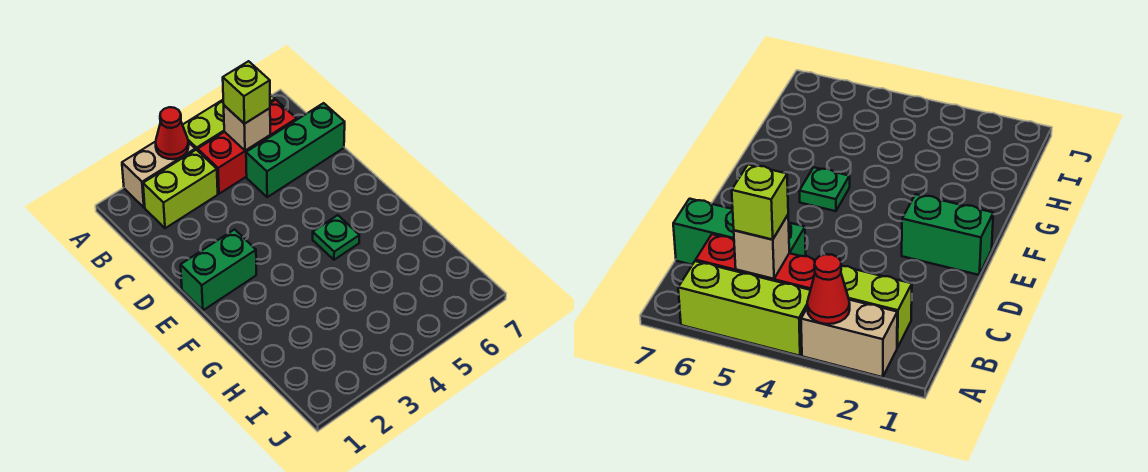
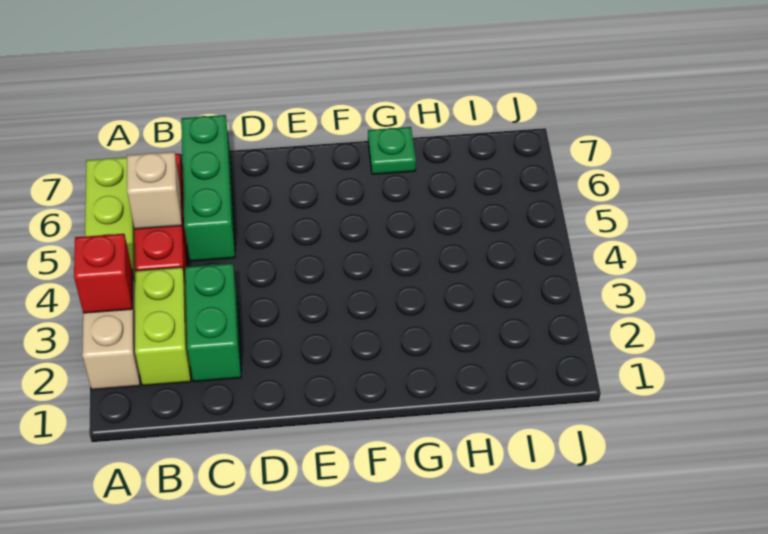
red cone A3 level 2 -> red brick A3 level 2
lime brick B5 level 3 -> none
green brick E1:E2 level 1 -> green brick C2:C3 level 1
green plate F5 level 1 -> green plate G7 level 1

